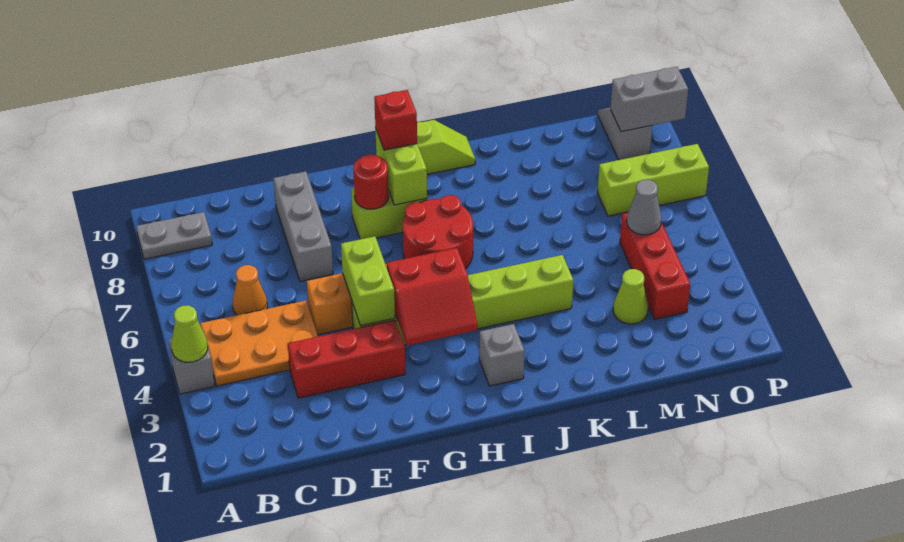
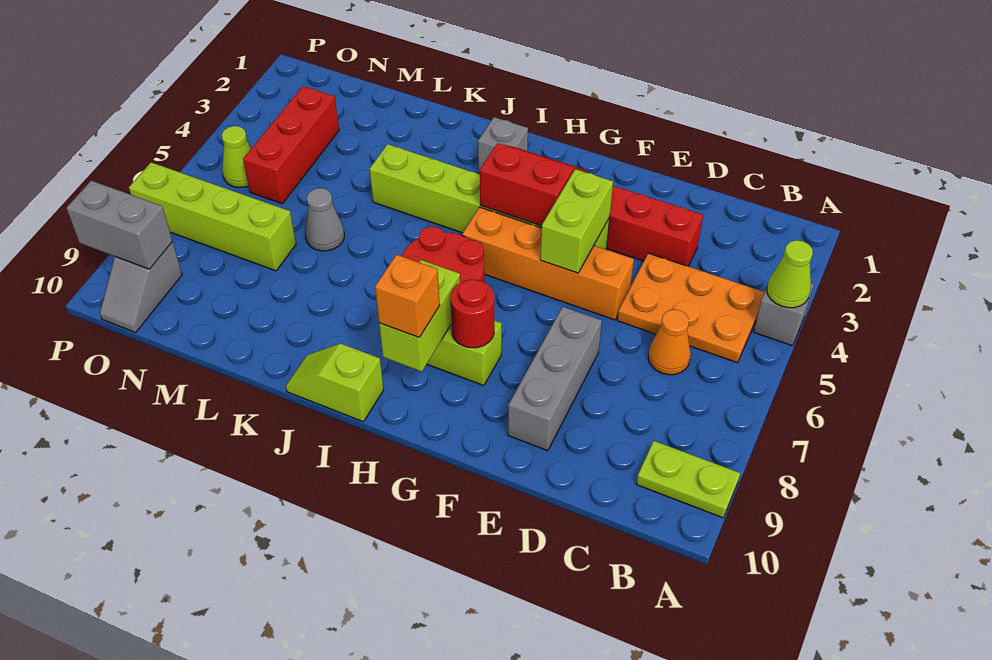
grey plate A9:B9 level 1 -> lime plate A9:B9 level 1
red brick H9 level 3 -> orange brick H9 level 3
lime cone M3 level 1 -> lime cone O5 level 1
grey cone N5 level 2 -> grey cone L6 level 1
lime brick N7:P7 level 1 -> lime brick M7:P7 level 1

